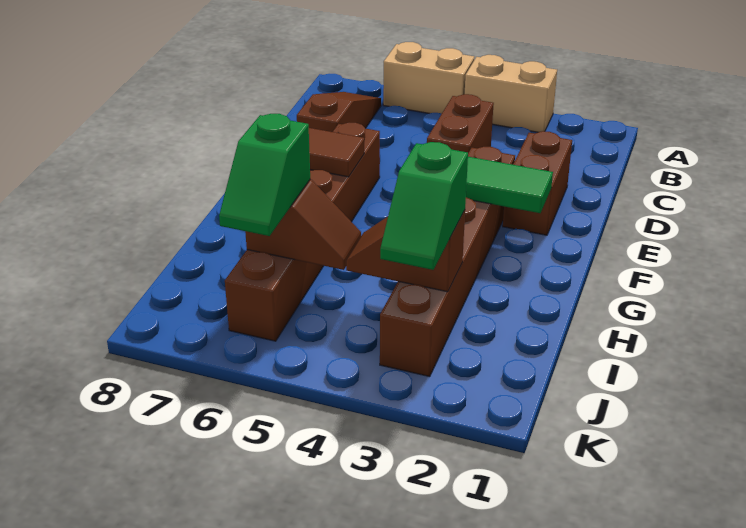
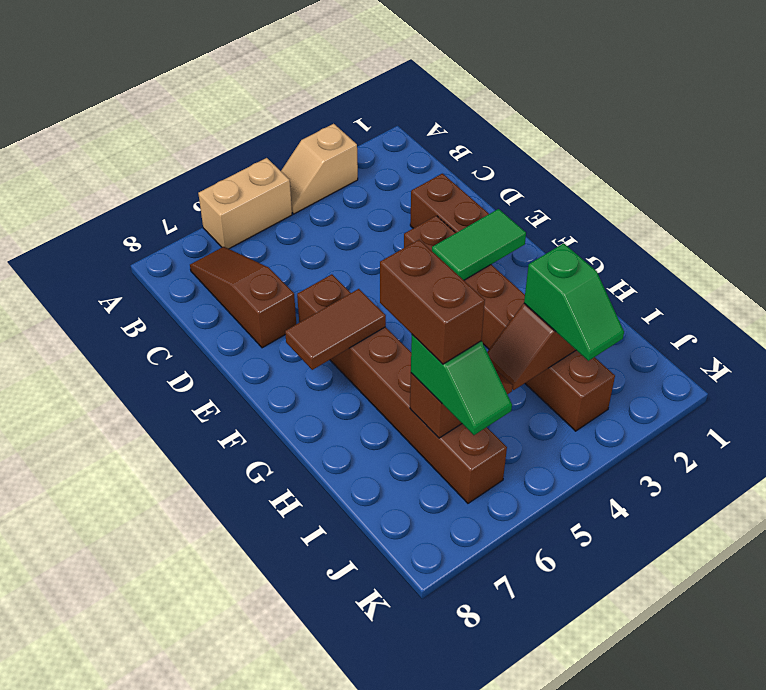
tan brick A3:A4 level 1 -> tan slope A3:A4 level 1 top 3
brown brick C4:D4 level 1 -> brown brick H6:I6 level 4

